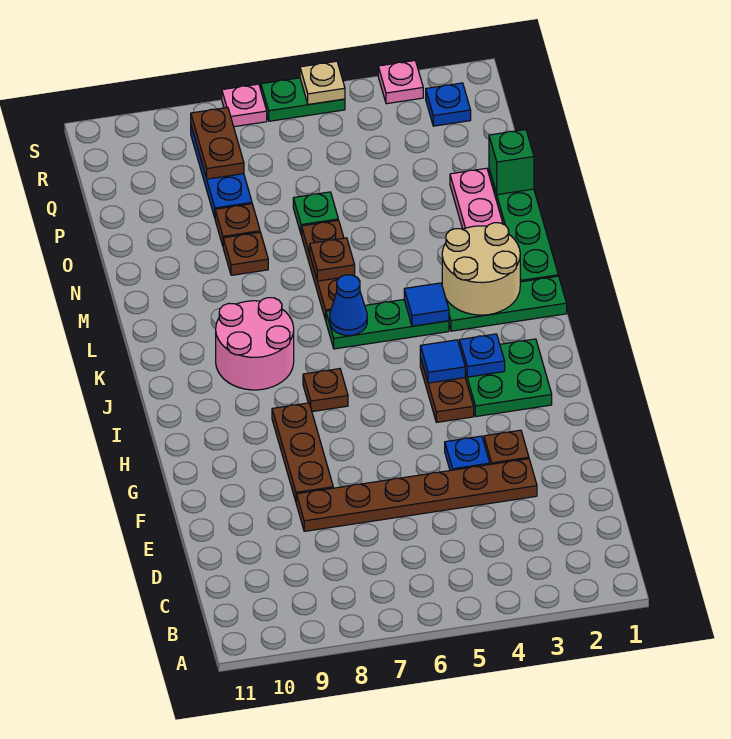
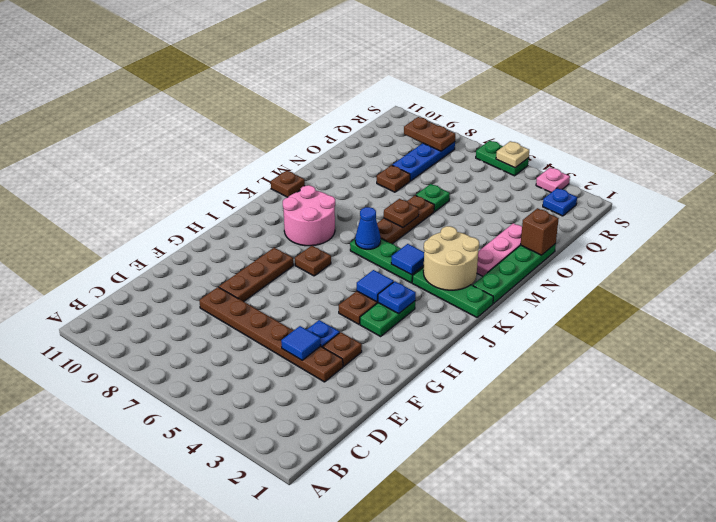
none -> blue tile E4 level 2
green plate H2:I3 level 1 -> green plate H3:I3 level 1
brown plate N8 level 1 -> brown plate L11 level 1
green brick O1 level 2 -> brown brick O1 level 2
brown plate Q8:R8 level 2 -> brown plate R8:R9 level 2
pink plate S7 level 1 -> none

